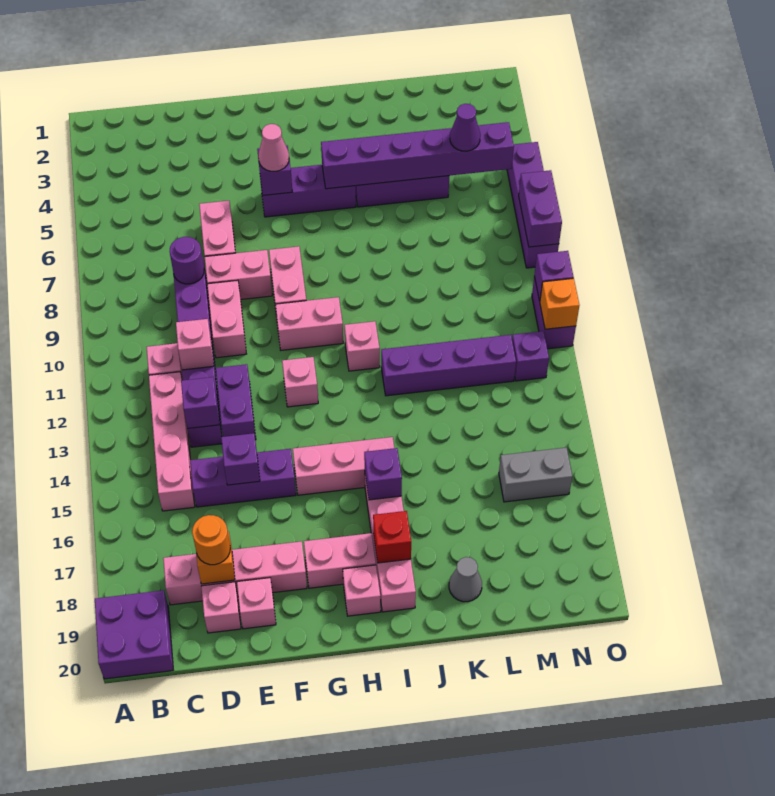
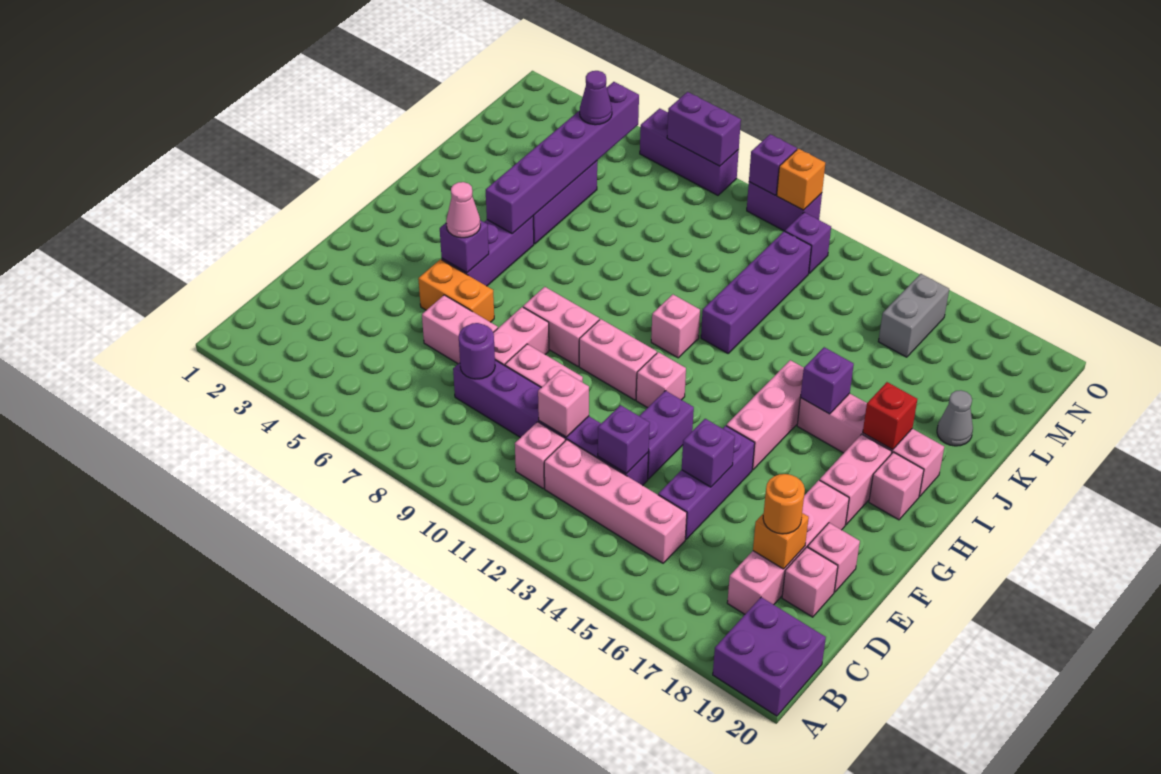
purple brick E12:E13 level 1 -> purple brick E13:F13 level 1
none -> orange brick F5:F6 level 1
pink brick G10:H10 level 1 -> pink brick G10:G11 level 1
purple brick O5:O8 level 1 -> purple brick O6:O8 level 1

